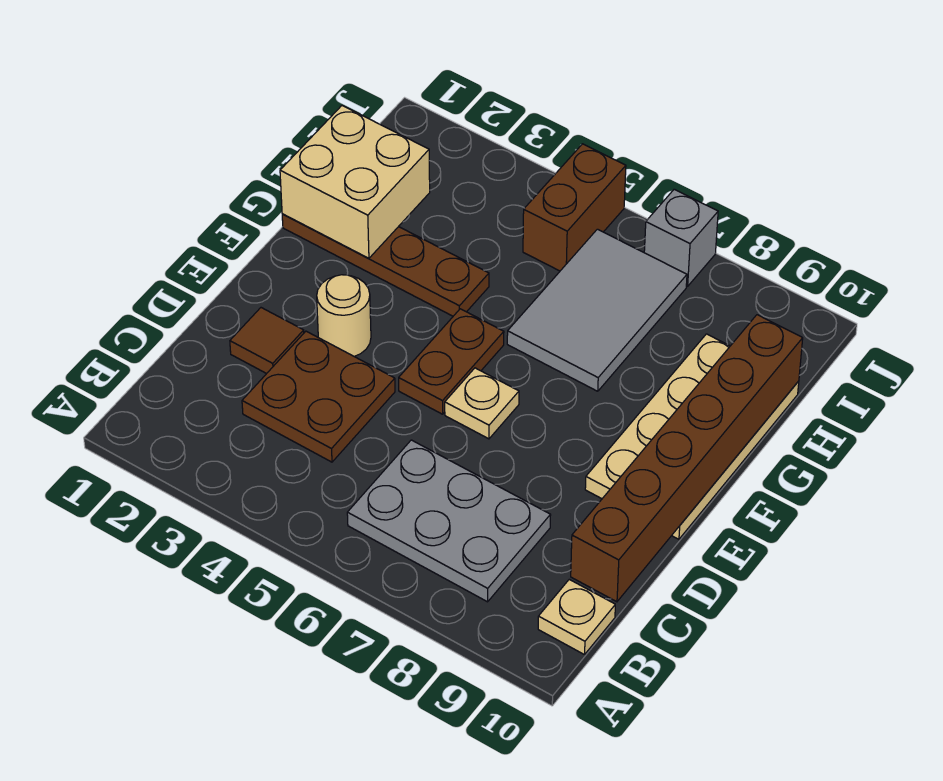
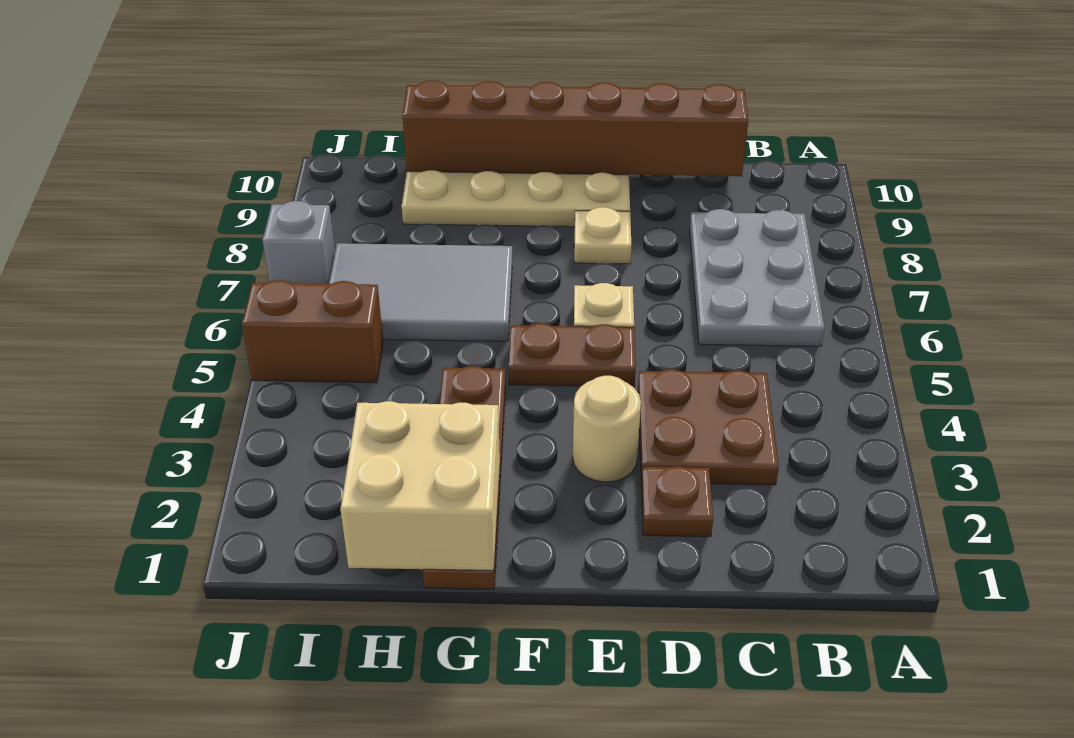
tan plate B10 level 1 -> tan plate E8 level 1
brown tile D2 level 1 -> brown plate D2 level 1

